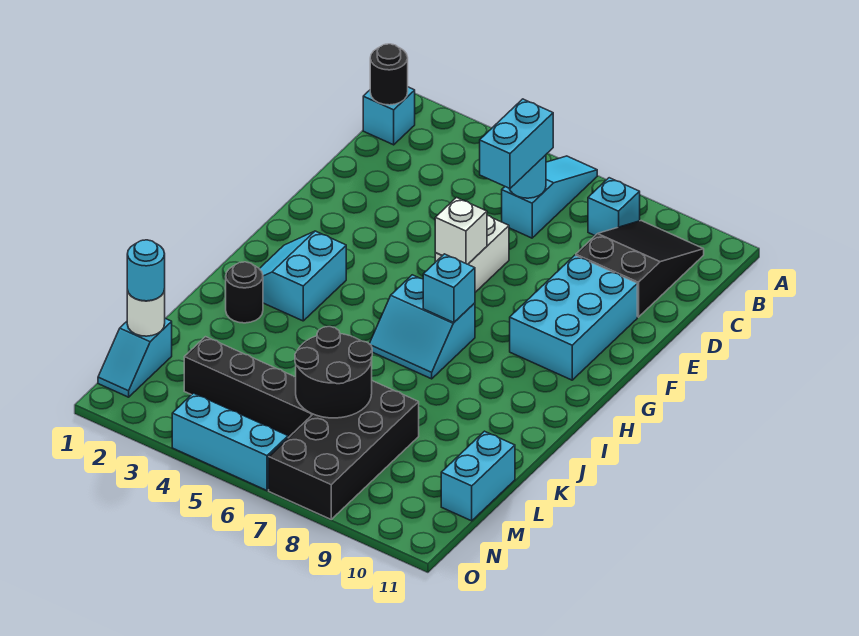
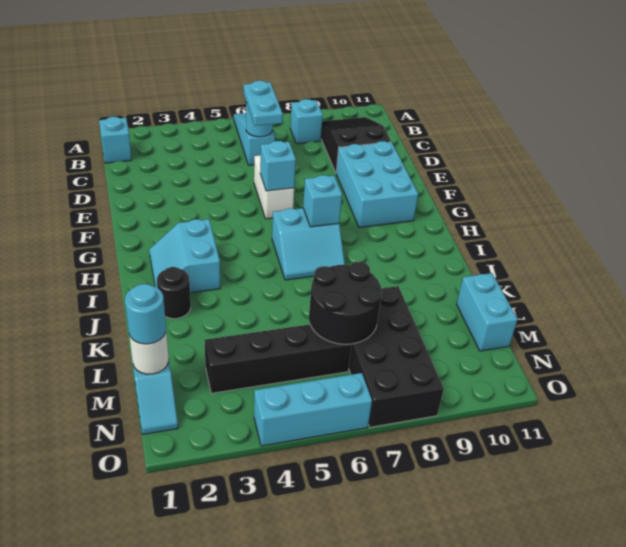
black round brick B1 level 2 -> none
cyan brick C6:D6 level 3 -> cyan plate C6:D6 level 3
white brick F6 level 2 -> cyan brick F6 level 2

